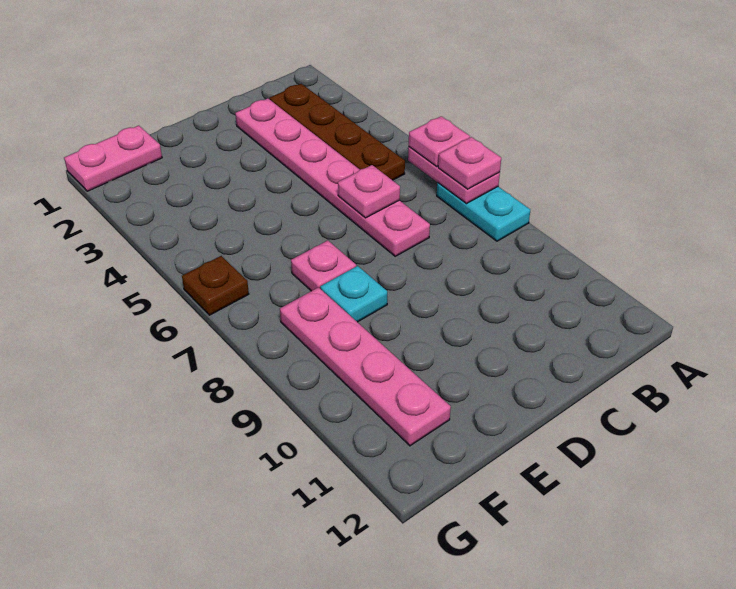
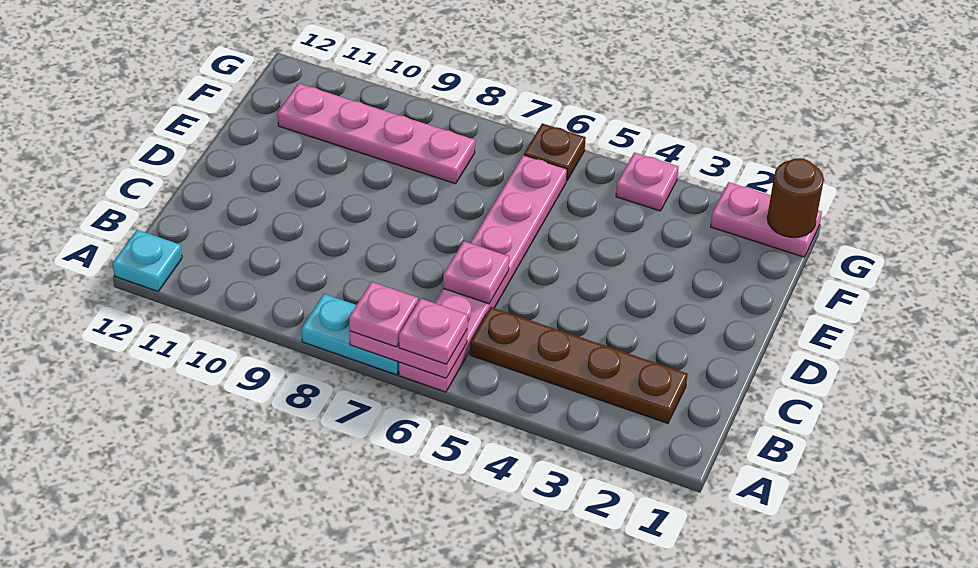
pink plate C2:C7 level 1 -> pink plate A6:F6 level 1
pink plate E7 level 1 -> pink plate G4 level 1
cyan plate E8 level 1 -> cyan plate A12 level 1
pink plate F1:G1 level 1 -> pink plate G1:G2 level 1
none -> brown round brick G1 level 2

